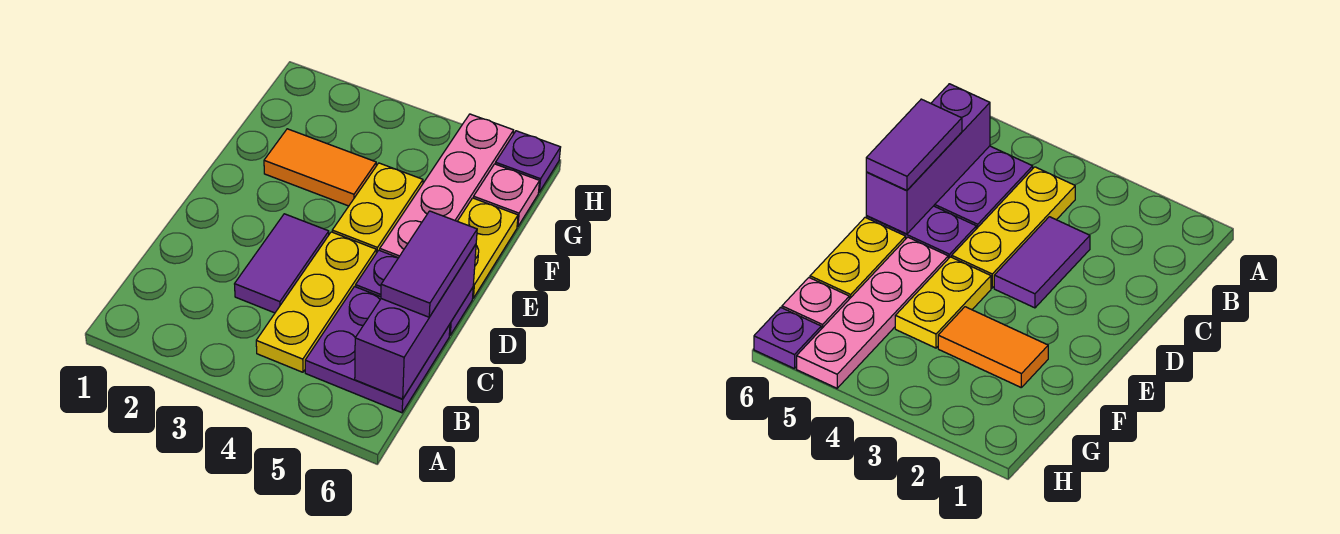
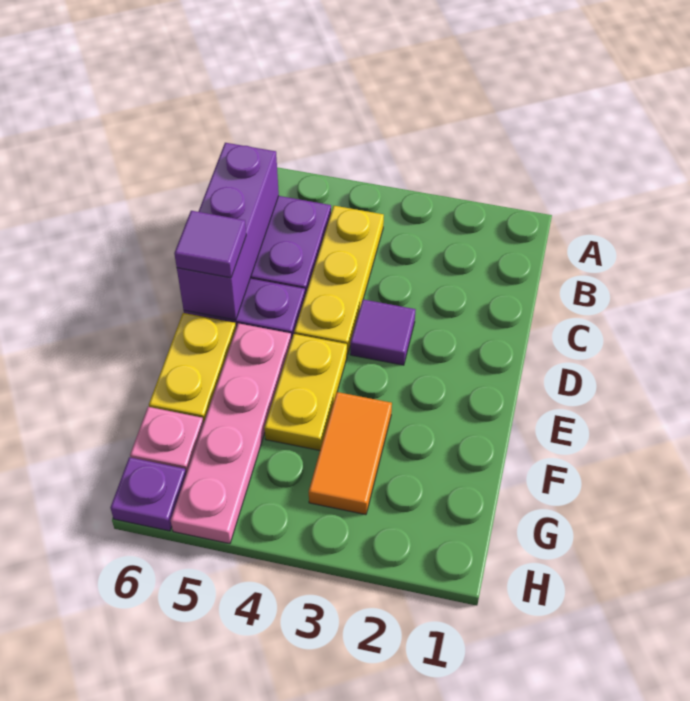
purple tile C3:D3 level 1 -> purple tile D3 level 1
purple tile C6:D6 level 3 -> purple tile D6 level 3
orange tile F2:F3 level 1 -> orange tile F3:G3 level 1

